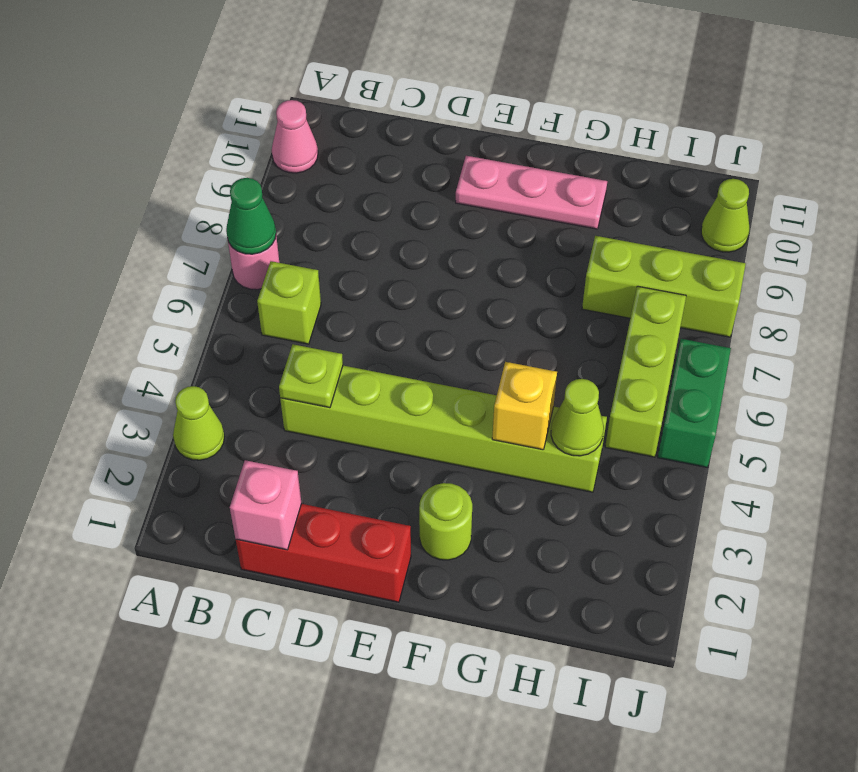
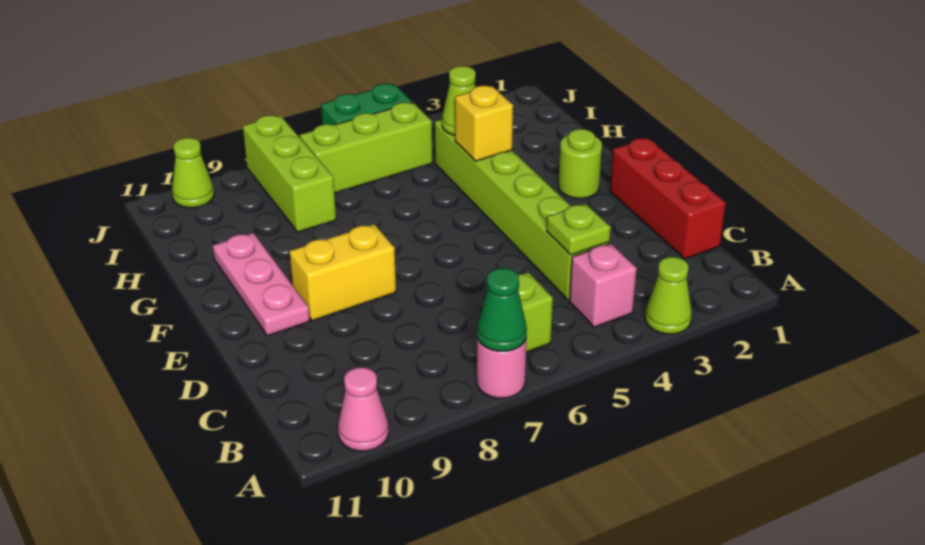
pink brick C1 level 2 -> pink brick B4 level 1
none -> yellow brick E8:E9 level 1

